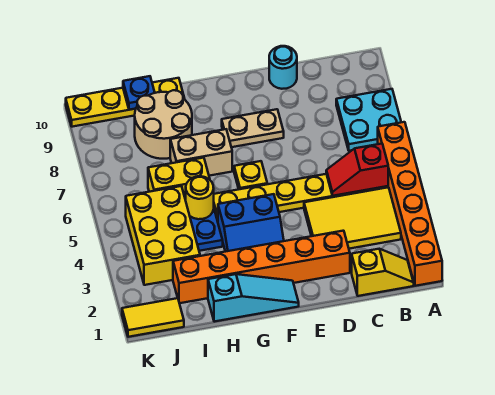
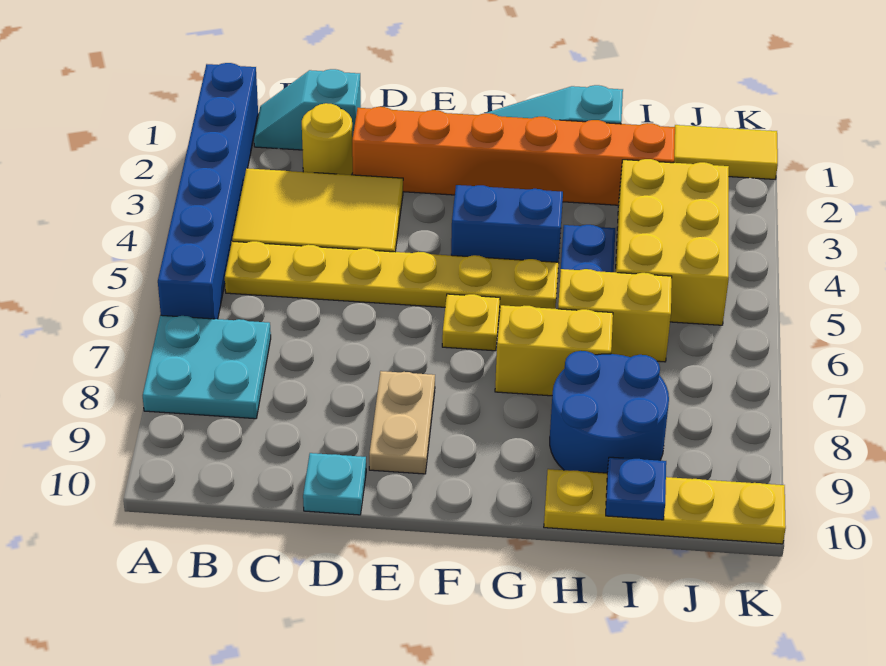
orange brick A1:A6 level 1 -> blue brick A1:A6 level 1
yellow slope B1:C1 level 1 top C -> cyan slope B1:C1 level 1 top C
red slope B5:C5 level 2 top B -> none
cyan round brick D10 level 1 -> cyan plate D10 level 1
tan plate E8:F8 level 1 -> tan plate E8:E9 level 1
tan brick G7:H7 level 1 -> yellow brick G7:H7 level 1
yellow round brick H5 level 2 -> yellow round brick C2 level 1
tan round brick H8:I9 level 1 -> blue round brick H8:I9 level 1

